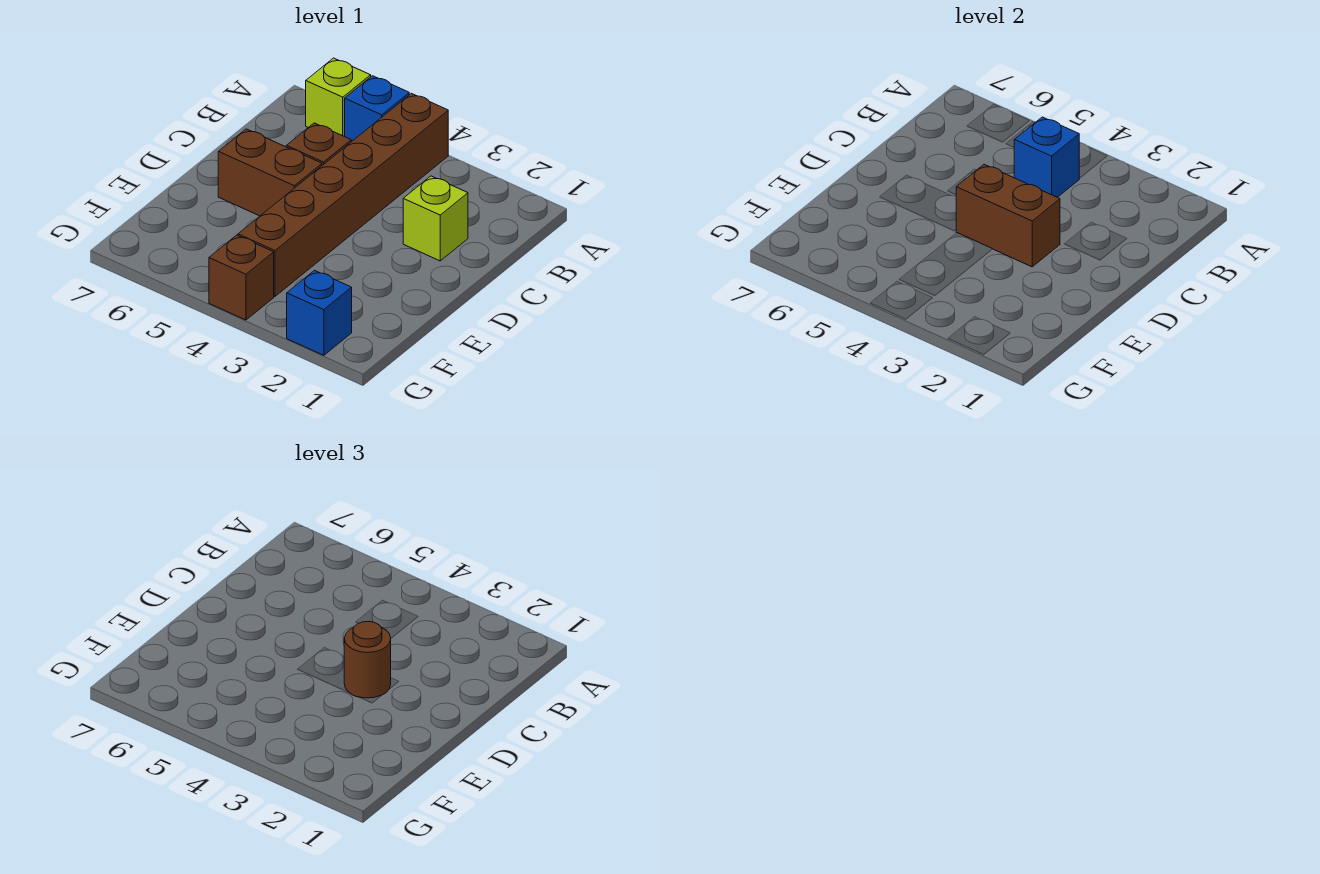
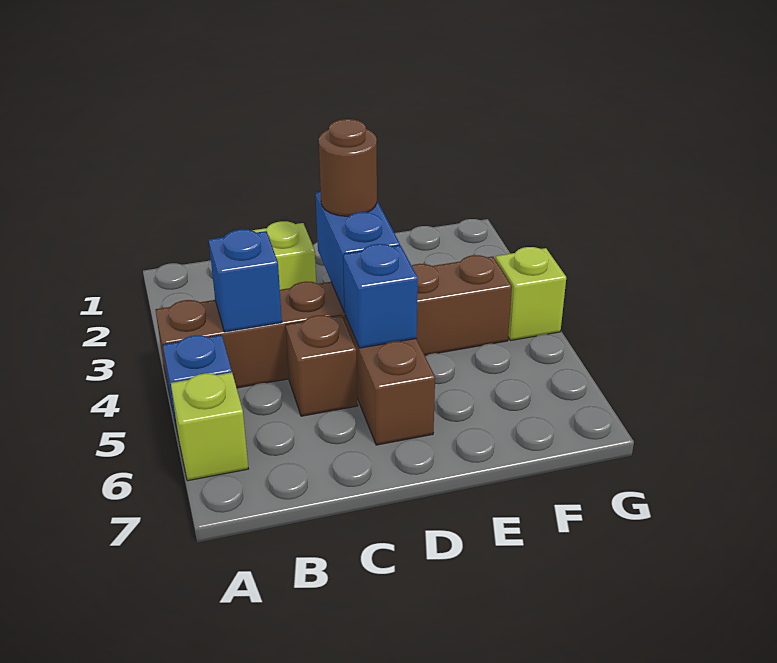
brown brick D3:D4 level 2 -> blue brick D3:D4 level 2
blue brick G2 level 1 -> blue brick D5 level 2
brown brick G4 level 1 -> lime brick G4 level 1

